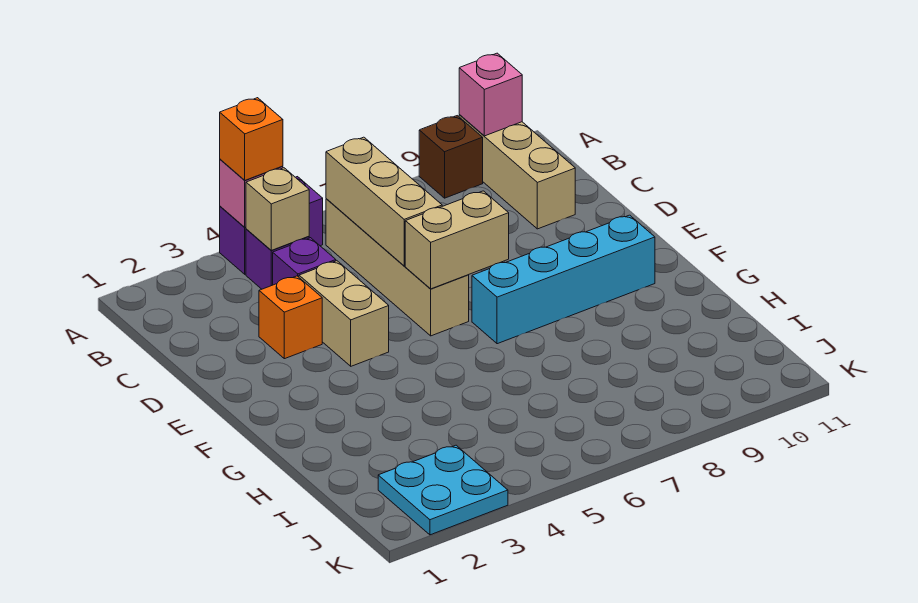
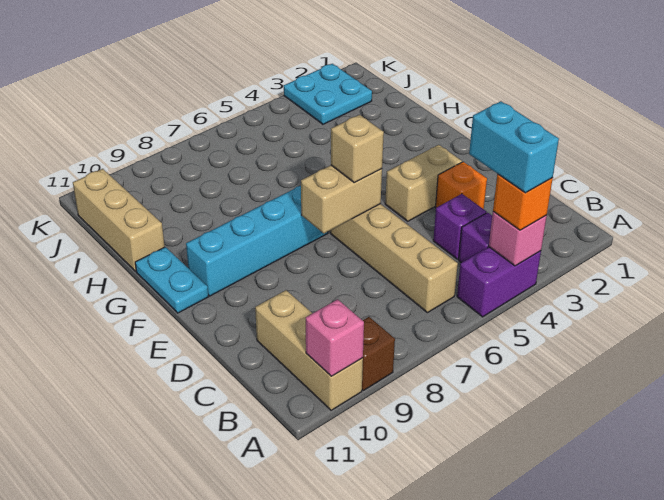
none -> cyan brick A4:B4 level 4
tan brick B4 level 2 -> tan brick E6 level 3
tan brick B6:D6 level 2 -> tan brick H11:J11 level 1
tan brick D4:E4 level 1 -> tan brick E3:E4 level 1
none -> cyan plate F11:G11 level 1

